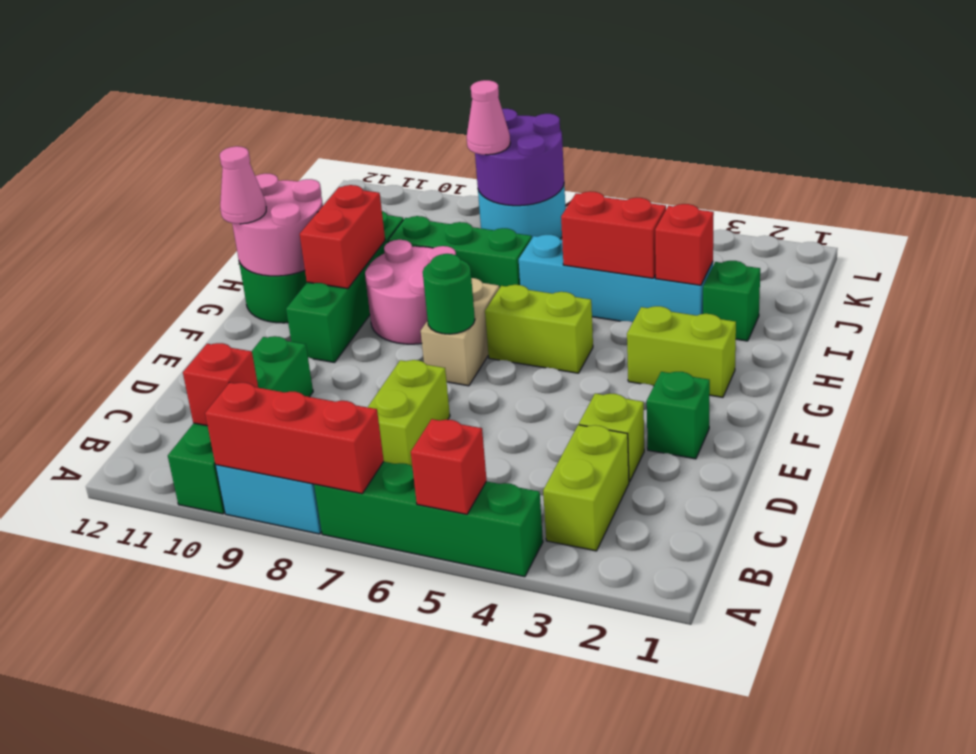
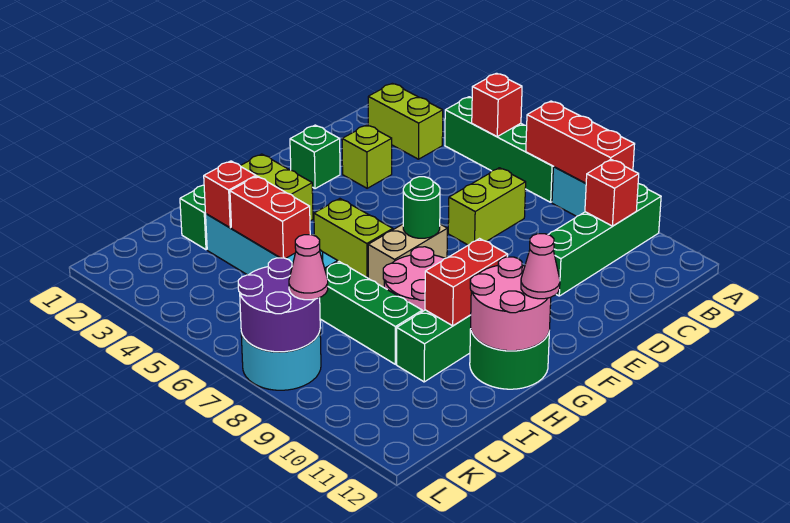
lime brick B3:C3 level 1 -> lime brick B2:B3 level 1

